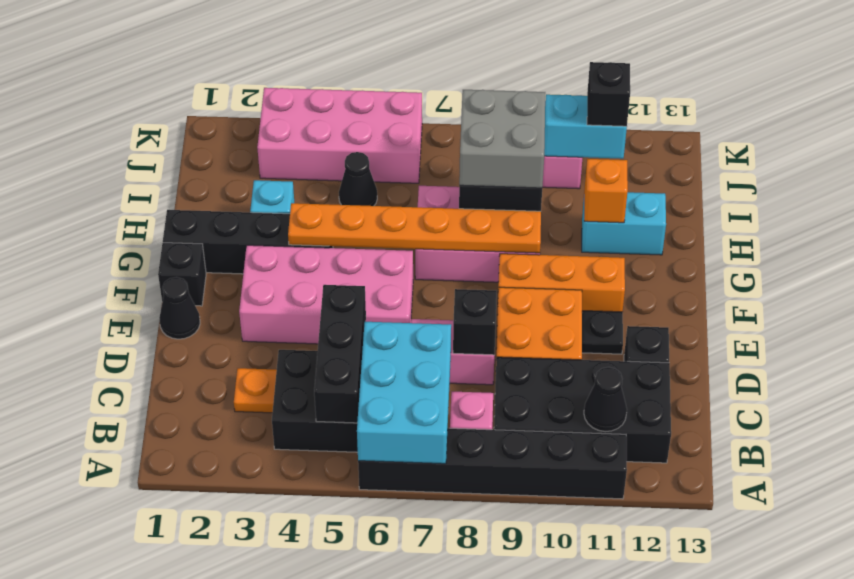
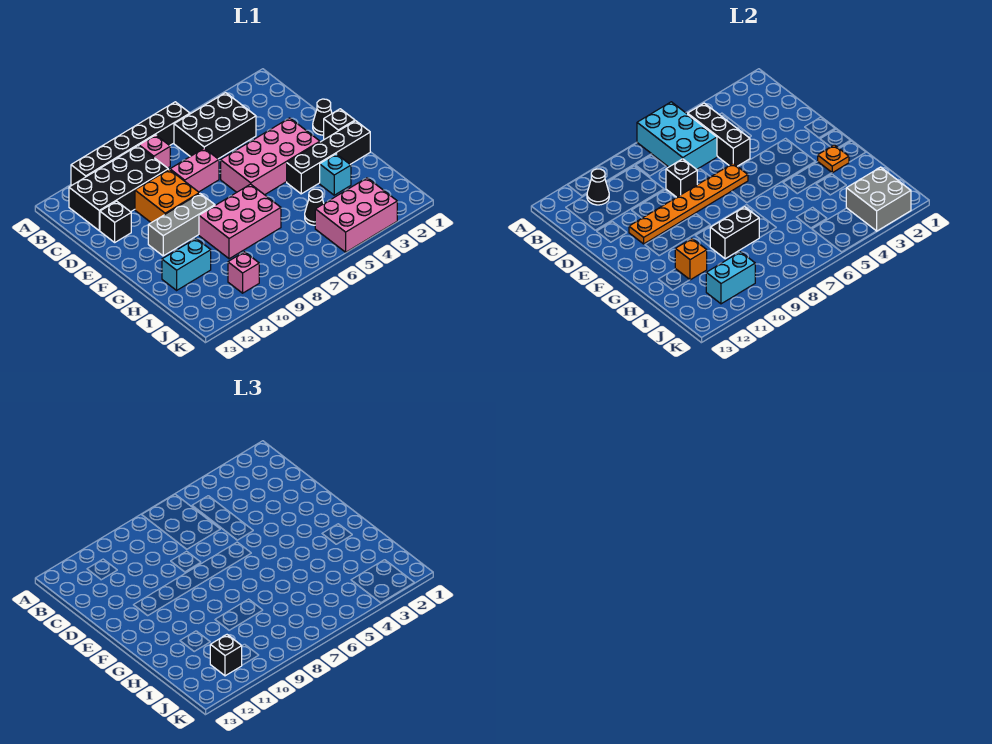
orange plate C3 level 1 -> orange plate G2 level 2
black plate E11 level 1 -> none
orange brick F9:F11 level 1 -> grey brick F9:F11 level 1
orange plate G4:G9 level 2 -> orange plate E6:E11 level 2
grey brick H8:I9 level 3 -> grey brick J2:K3 level 2
pink brick J3:K6 level 1 -> pink brick J3:K5 level 1

